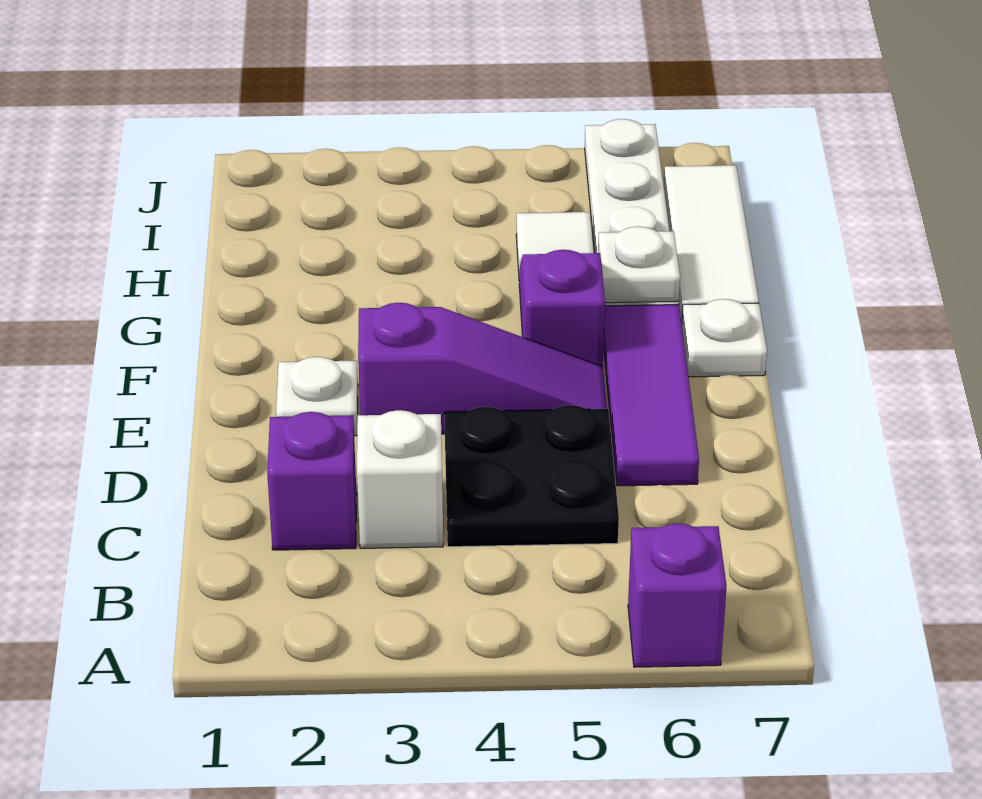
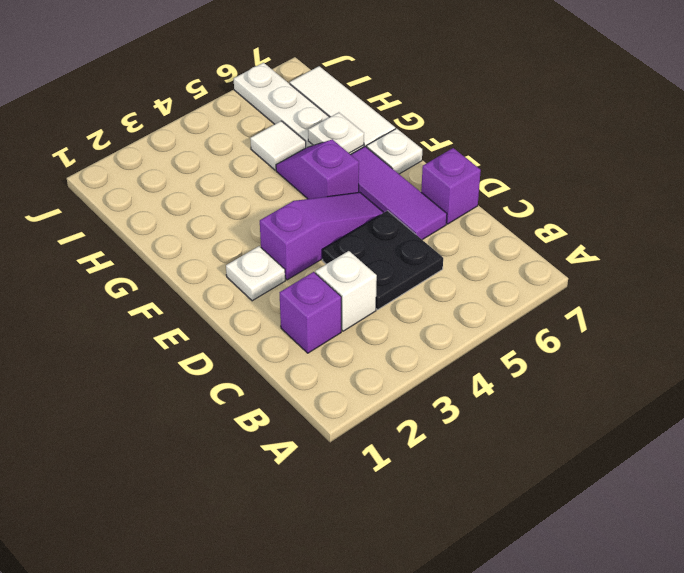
purple brick A6 level 1 -> purple brick D7 level 1

